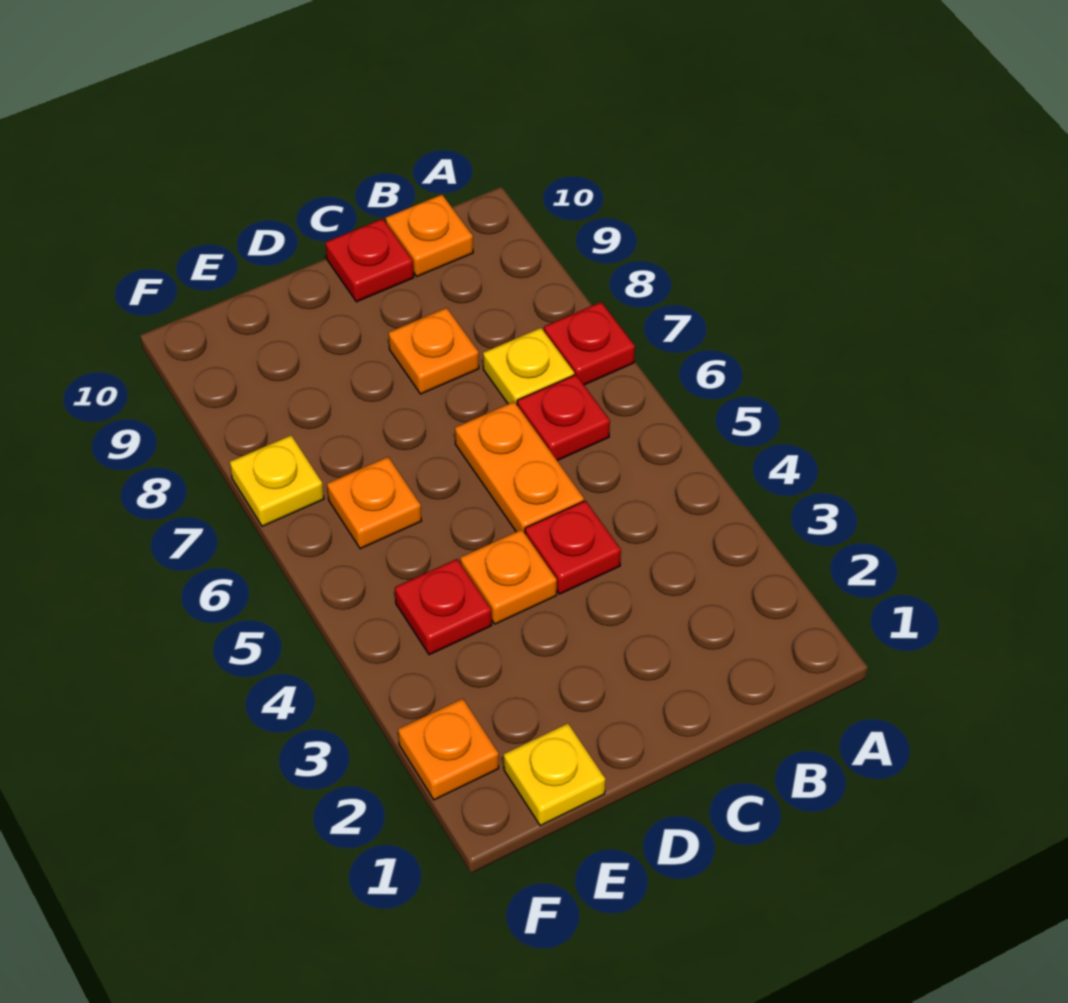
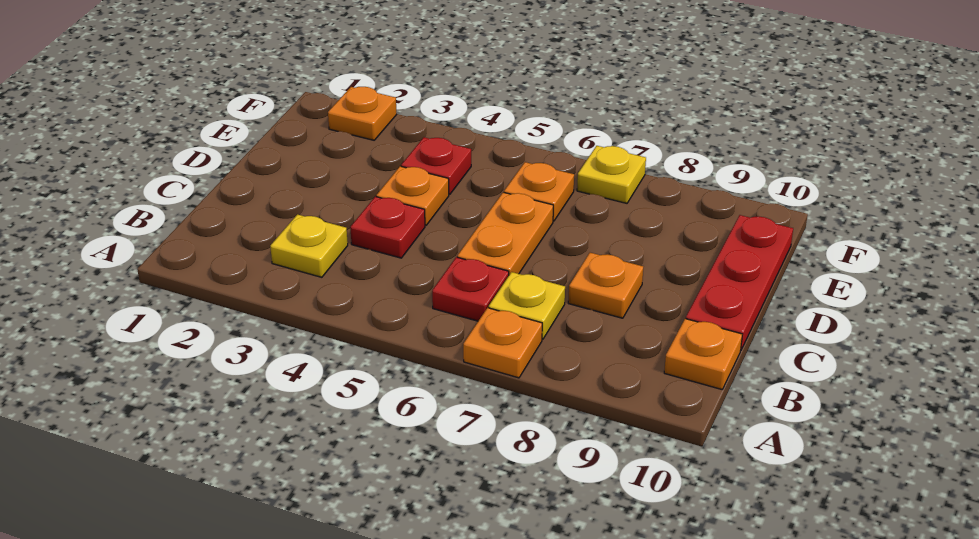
red plate A7 level 1 -> orange plate A7 level 1
orange plate C5:C6 level 1 -> orange plate C6:D6 level 1
red plate C10 level 1 -> red plate C10:E10 level 1
yellow plate E1 level 1 -> yellow plate B3 level 1

